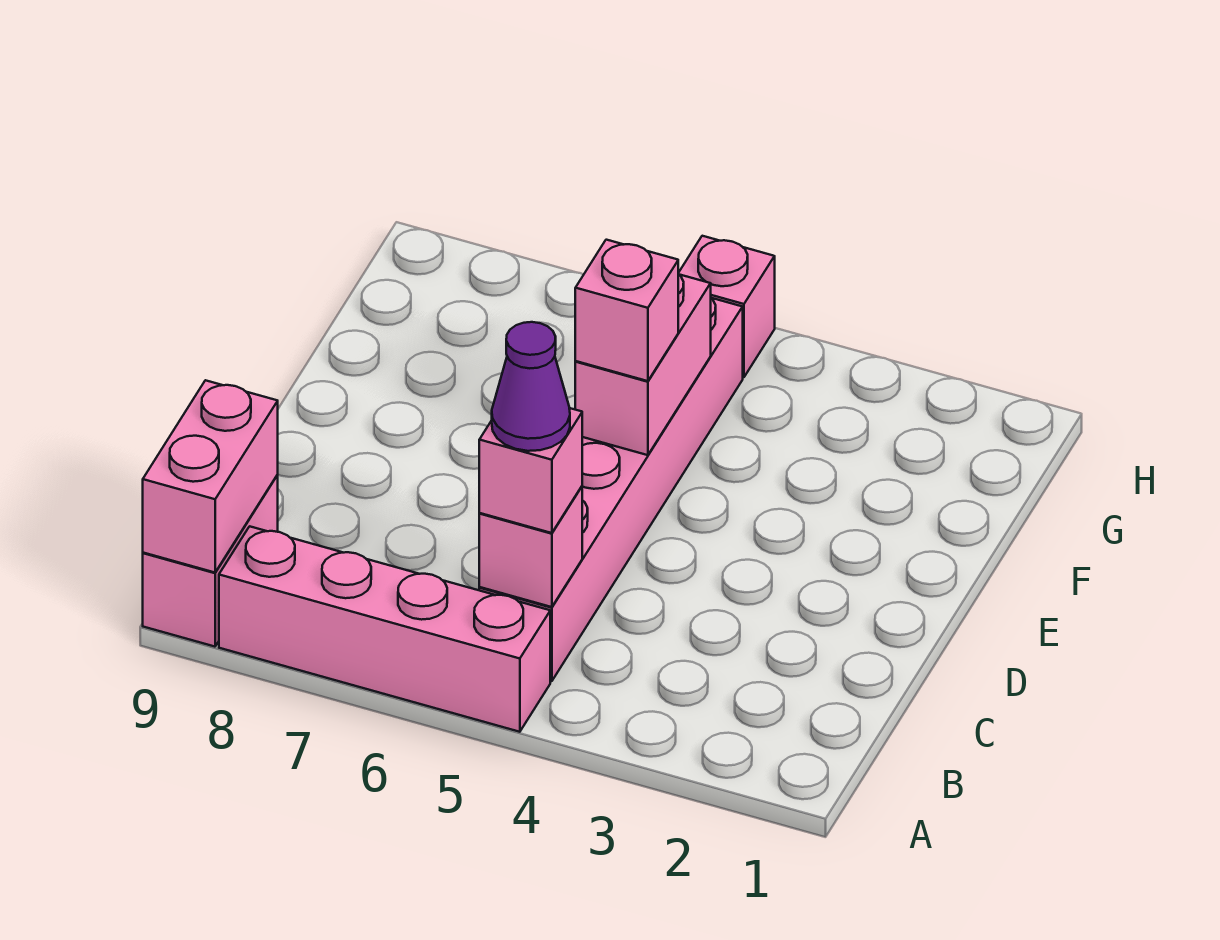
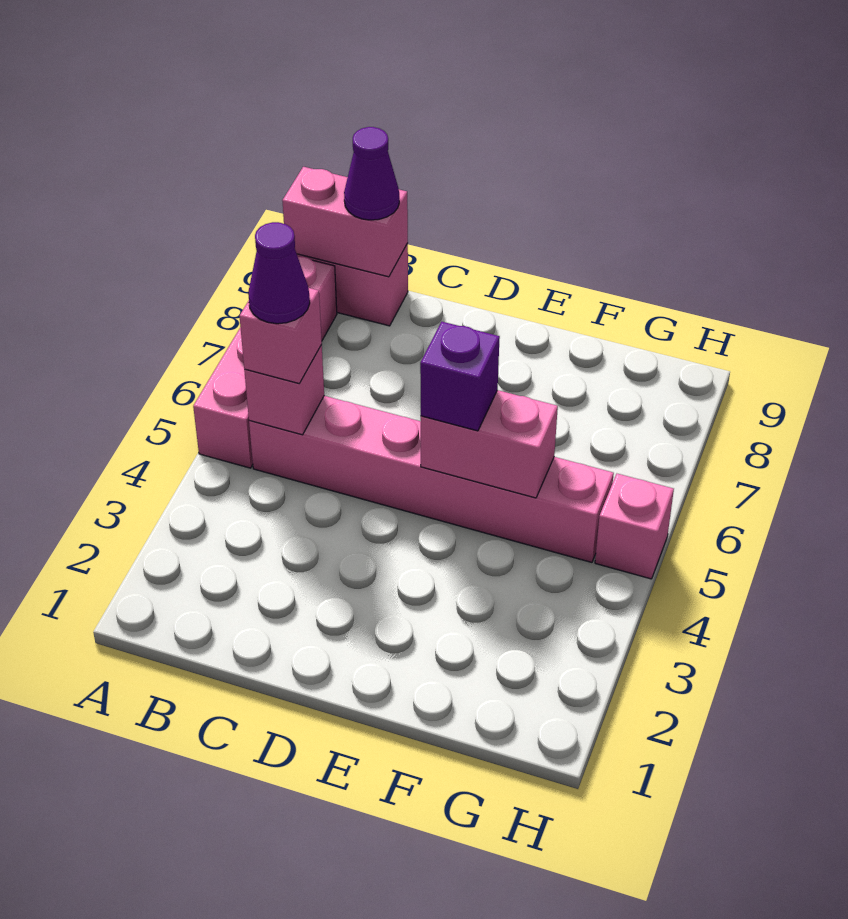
none -> purple cone B9 level 3
pink brick E5 level 3 -> purple brick E5 level 3

